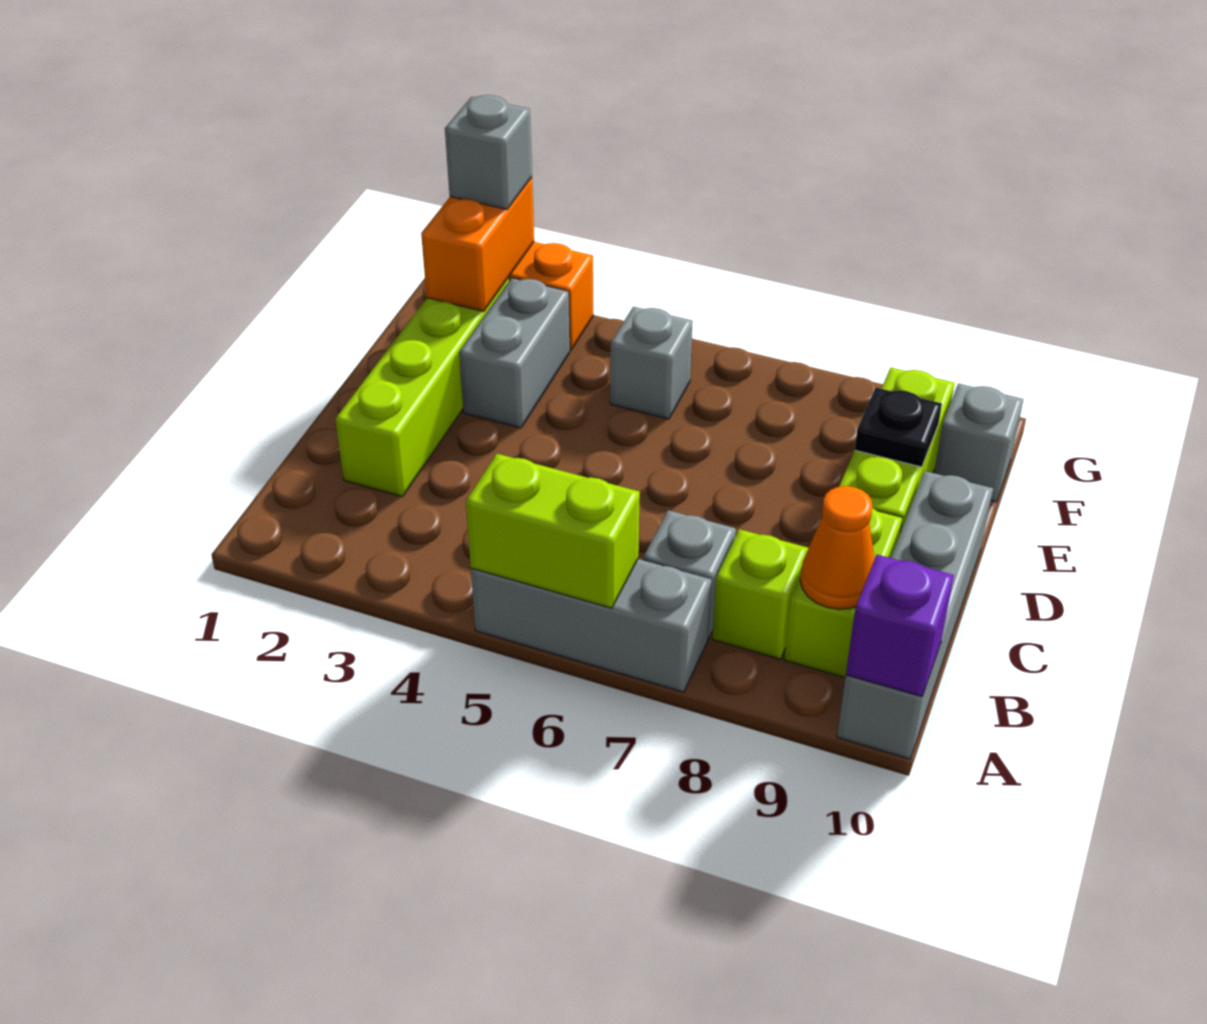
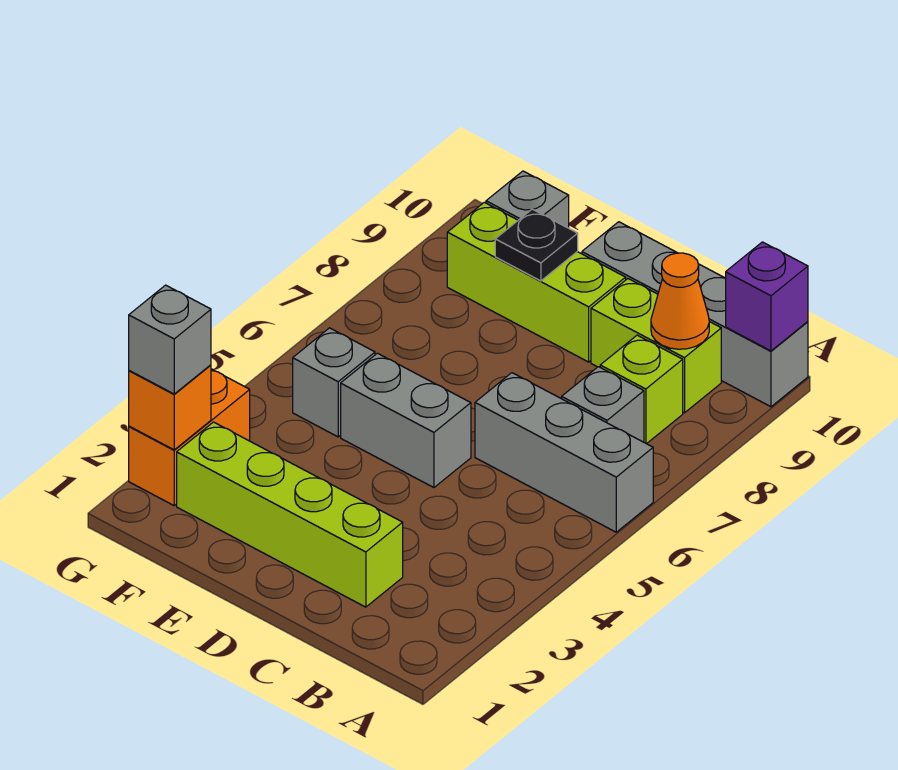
grey brick A5:A7 level 1 -> grey brick A6:C6 level 1
lime brick A5:A6 level 2 -> none
grey brick E3:F3 level 1 -> grey brick D5:E5 level 1
orange brick F2:G2 level 2 -> orange brick G2 level 2

